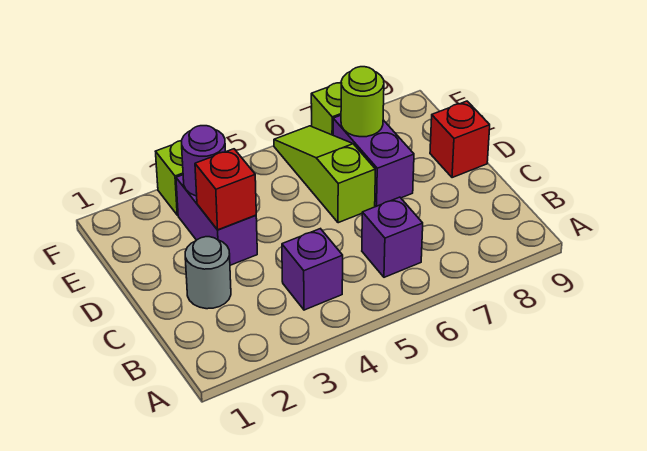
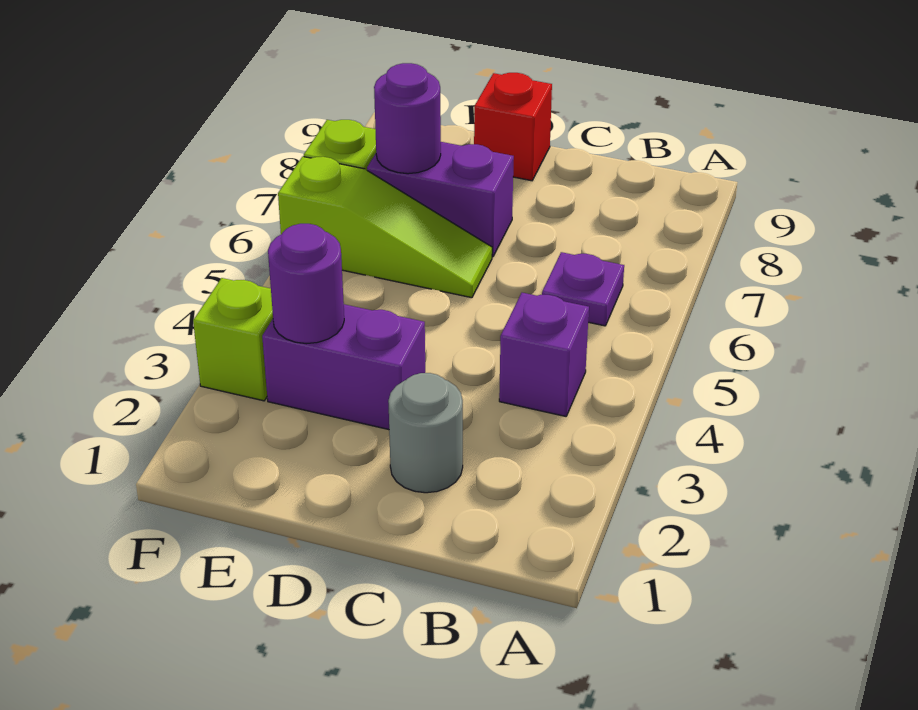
purple brick B6 level 1 -> purple plate B6 level 1
red brick D3 level 2 -> none
lime slope D6:F6 level 1 top D -> lime slope D6:F6 level 1 top F
lime round brick E7 level 2 -> purple round brick E7 level 2

